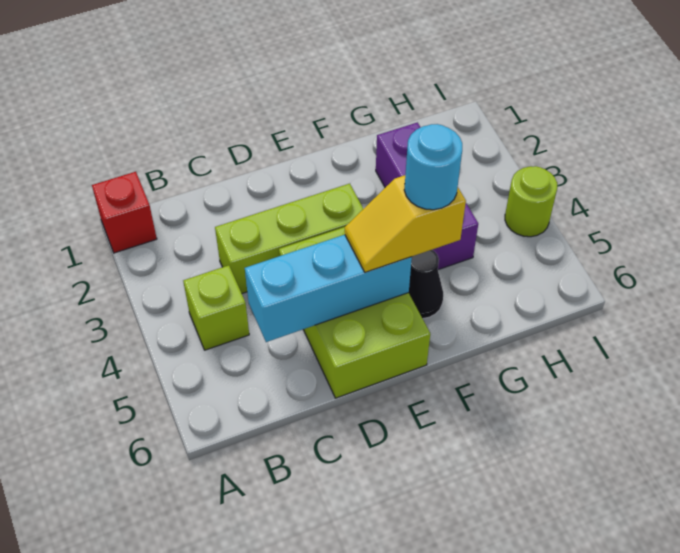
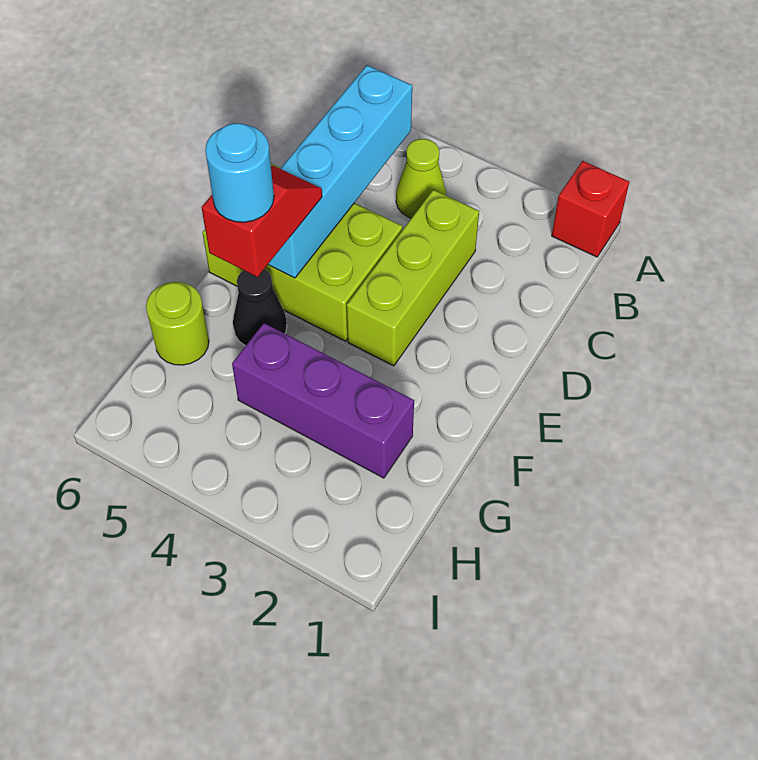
lime brick B4 level 1 -> lime cone B4 level 1
cyan brick C5:E5 level 2 -> cyan brick B5:E5 level 2
yellow slope E5:F5 level 3 top F -> red slope E5:F5 level 3 top F
lime round brick I4 level 1 -> lime round brick G6 level 1

